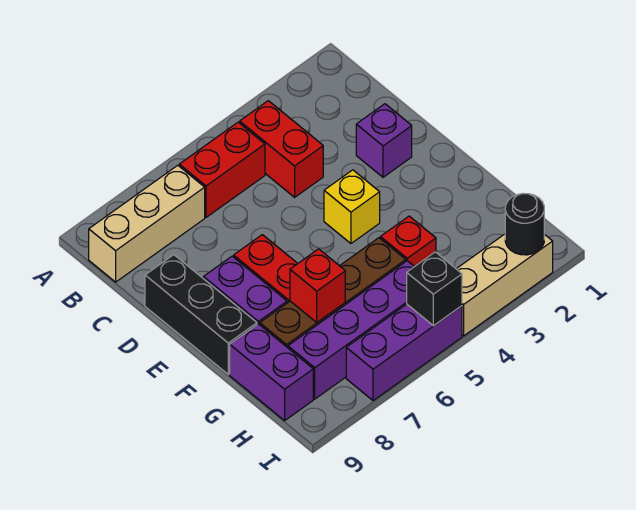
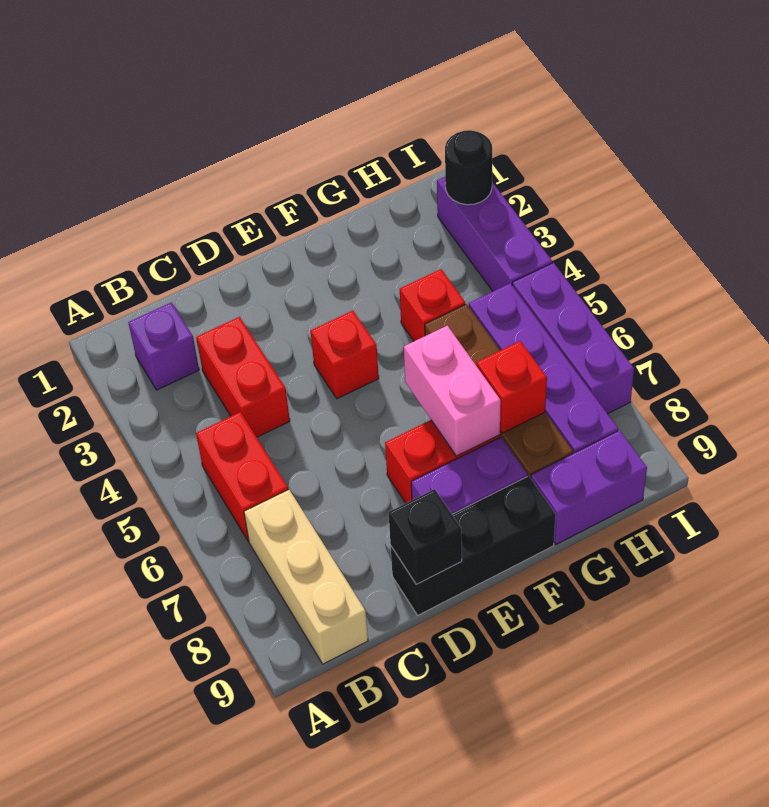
red brick B4:C4 level 1 -> red brick C3:C4 level 1
purple brick D2 level 1 -> purple brick B2 level 1
yellow brick E4 level 1 -> red brick E4 level 1
none -> pink brick F6:F7 level 2
tan brick I2:I4 level 1 -> purple brick I2:I4 level 1
black brick I5 level 2 -> black brick D9 level 2

